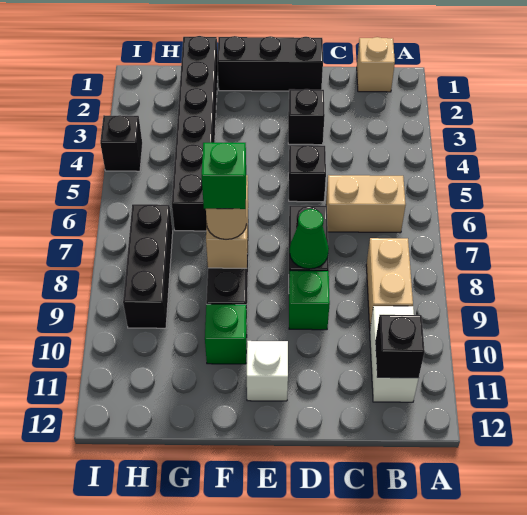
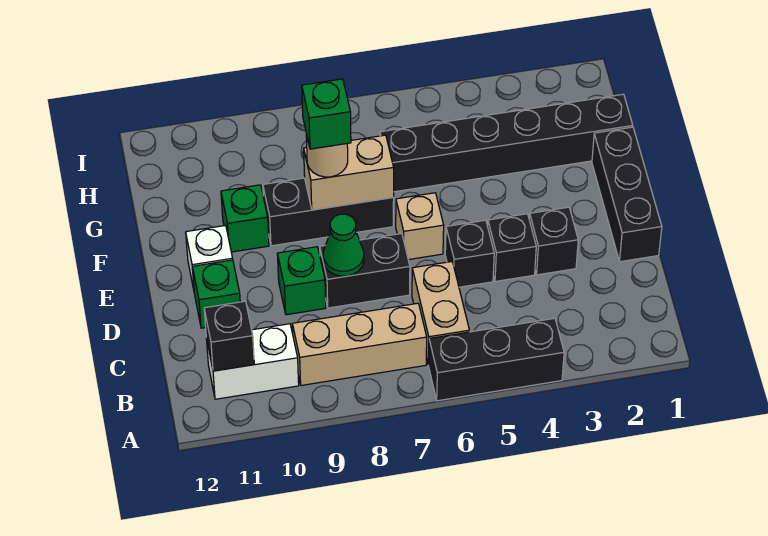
tan brick B1 level 1 -> tan brick E6 level 1
tan brick B8:B9 level 1 -> tan brick B7:B9 level 1
none -> green brick D11 level 1
black brick H7:H9 level 1 -> black brick A4:A6 level 1
black brick I4 level 1 -> black brick D4 level 1

